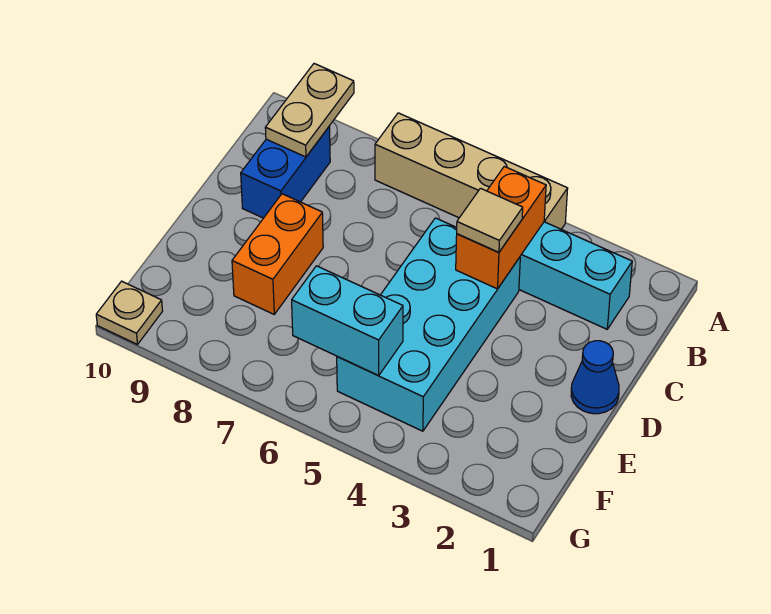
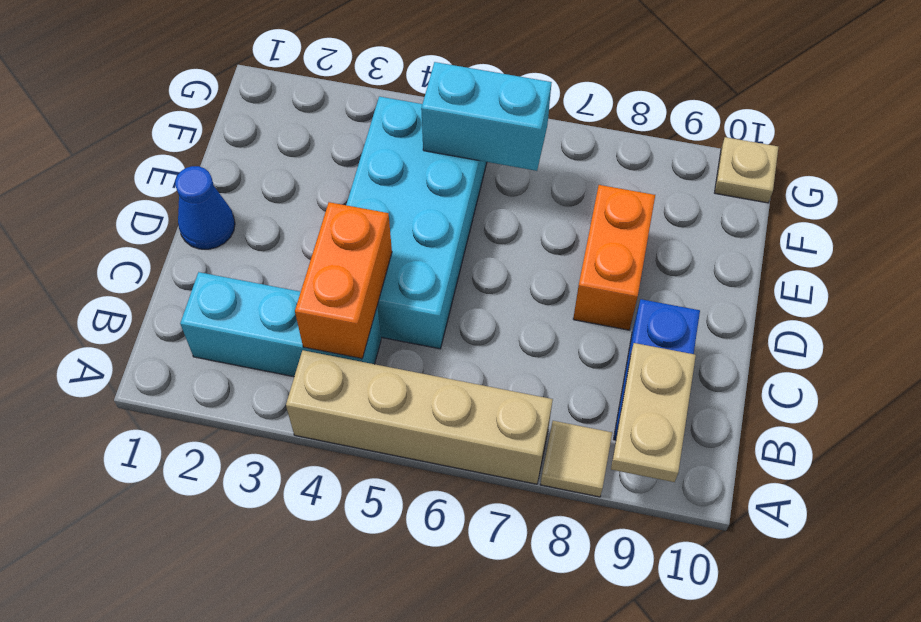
tan tile C4 level 3 -> tan tile A8 level 1

